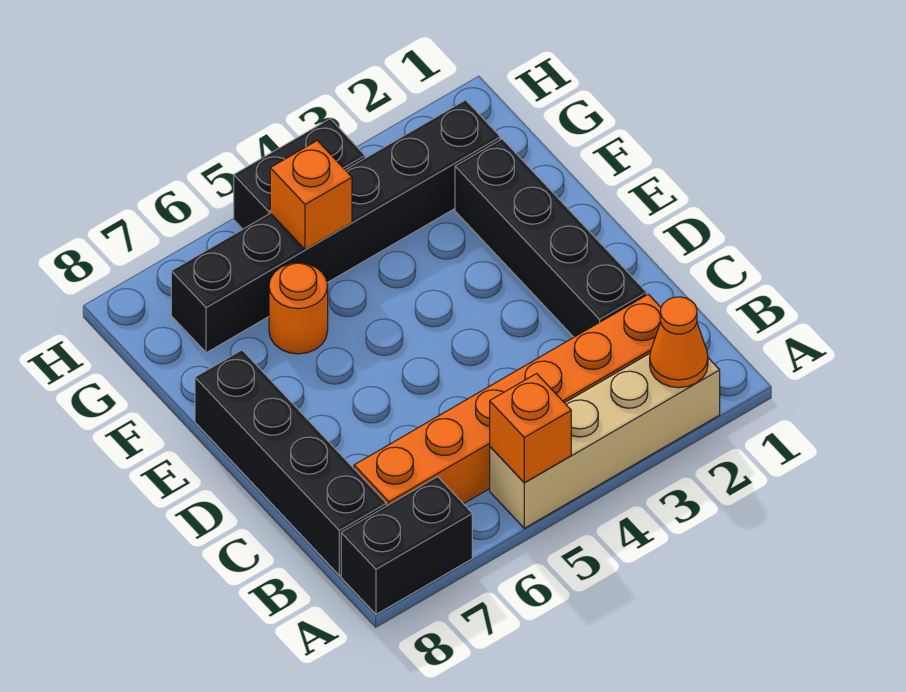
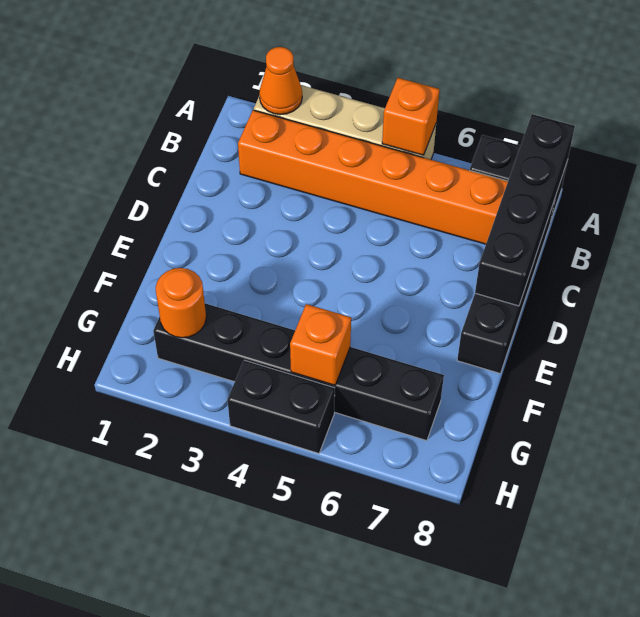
black brick C2:F2 level 1 -> black brick A8:D8 level 2
orange round brick F6 level 1 -> orange round brick G2 level 2

